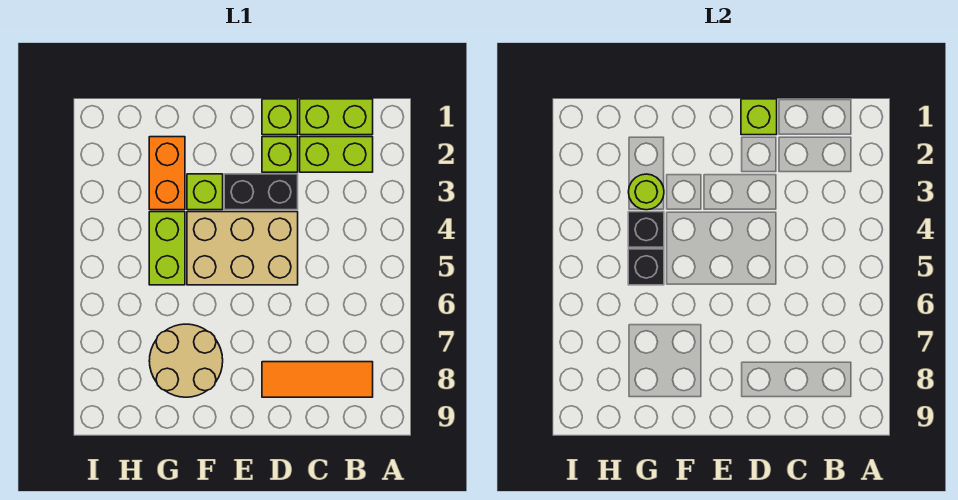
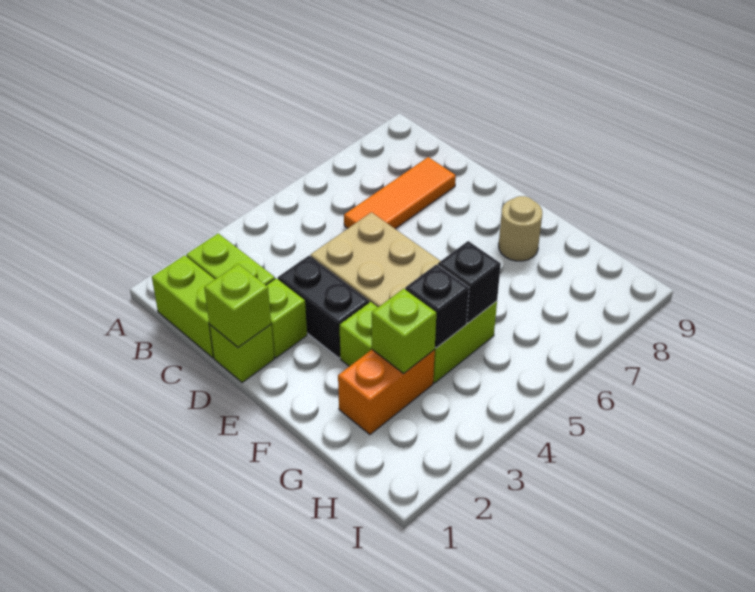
orange tile B8:D8 level 1 -> orange tile C6:C8 level 1
tan round brick F7:G8 level 1 -> tan round brick F8 level 1
lime round brick G3 level 2 -> lime brick G3 level 2

